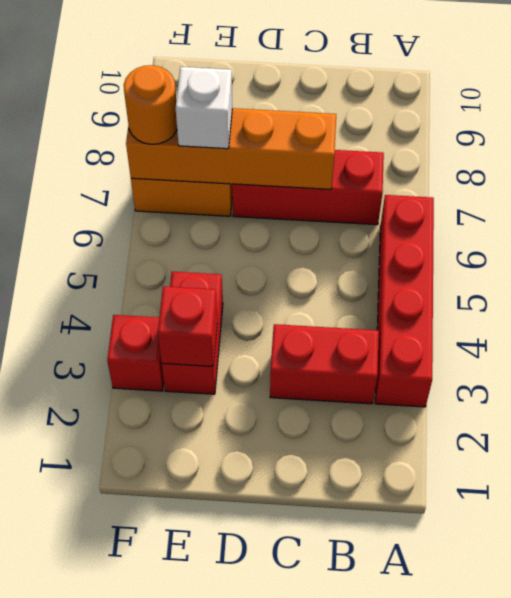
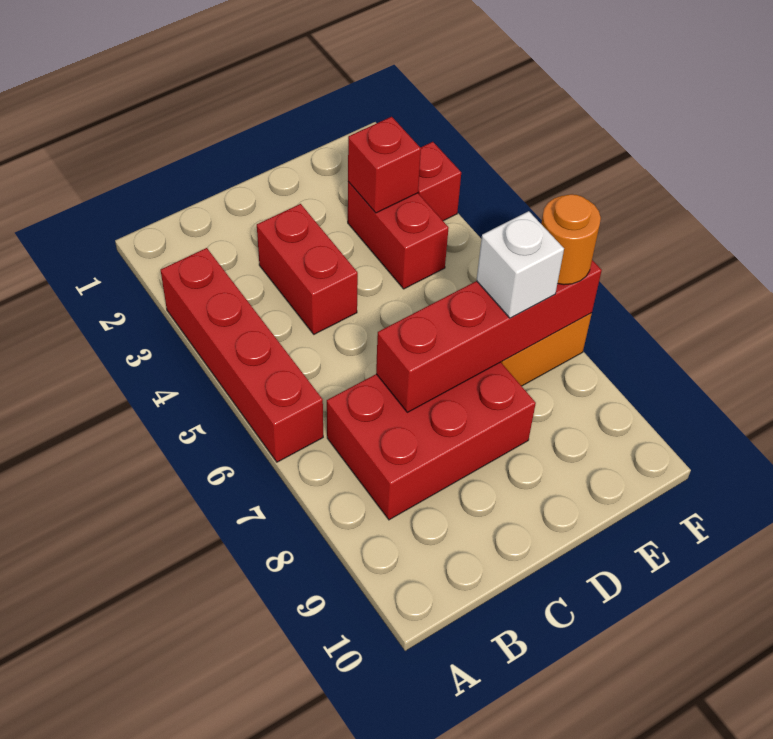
red brick B3:C3 level 1 -> red brick C3:C4 level 1
red brick B7:D7 level 1 -> red brick B7:D8 level 1
orange brick C7:F7 level 2 -> red brick C7:F7 level 2

